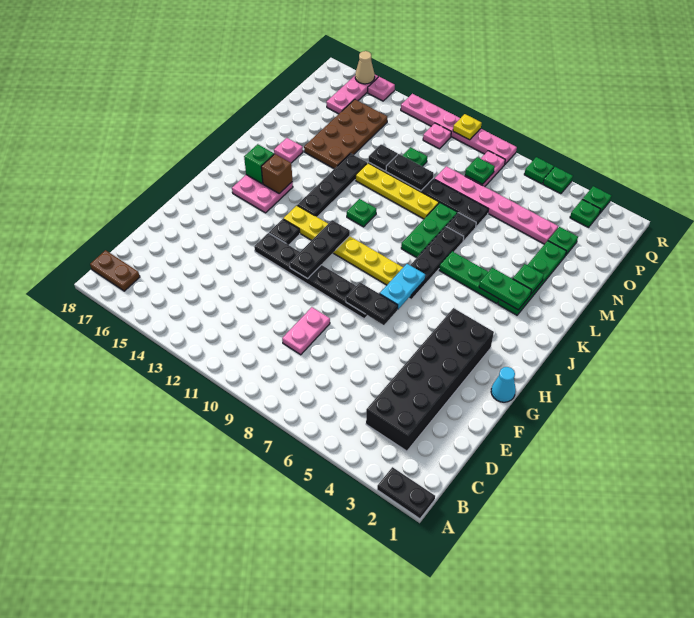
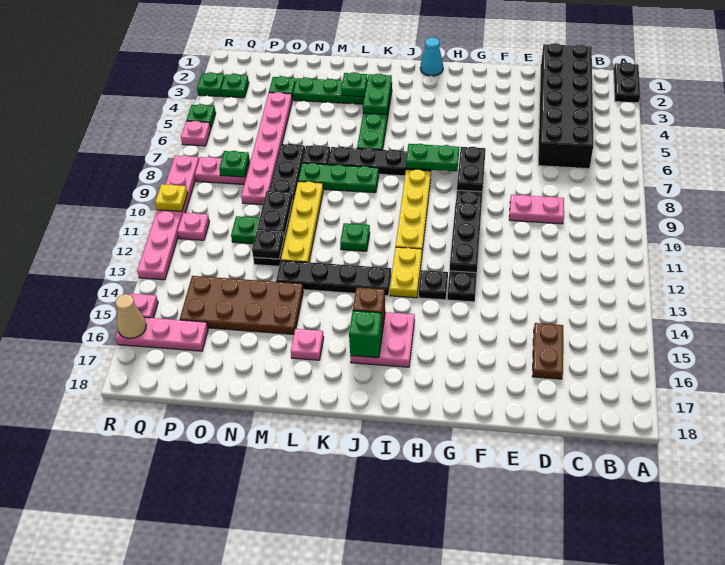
brown plate B17:B18 level 1 -> brown plate D15:D16 level 1
black brick C3:H4 level 1 -> black brick C1:D6 level 1
cyan cone G1 level 1 -> cyan cone I1 level 1
black plate G11:I11 level 2 -> black plate G10:G12 level 2
cyan plate H7:I7 level 2 -> green plate H7:I7 level 2
green plate R6 level 1 -> pink plate R6 level 1

